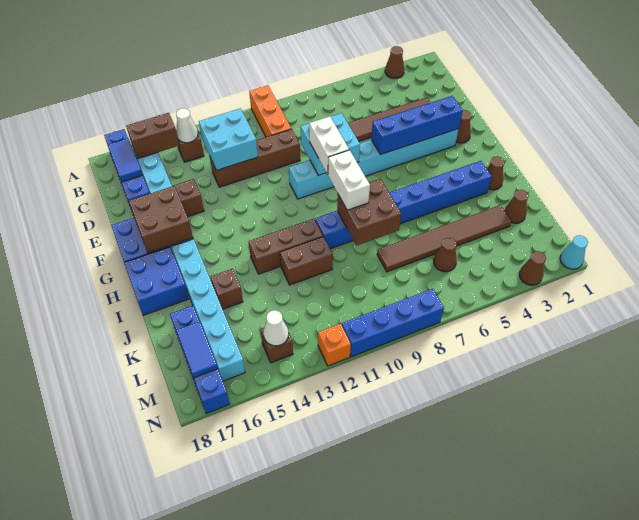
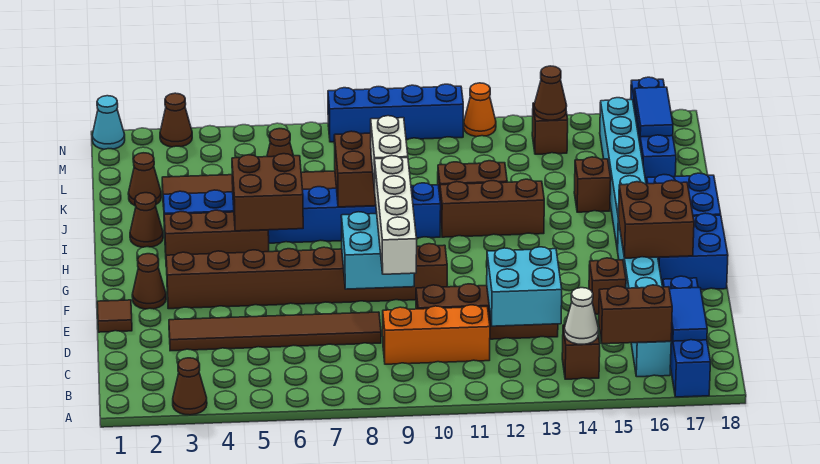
orange brick A10:C10 level 1 -> orange brick C9:C11 level 1
none -> brown tile E1 level 1
cyan brick F3:F10 level 1 -> brown brick F3:F10 level 1
blue brick F3:F6 level 2 -> none
white brick F9:G9 level 3 -> white brick D9:G9 level 3
none -> brown brick H3:H5 level 1
none -> brown brick H5:I6 level 2
white cone M14 level 2 -> brown cone M14 level 2
orange brick N12 level 1 -> orange cone N12 level 1

